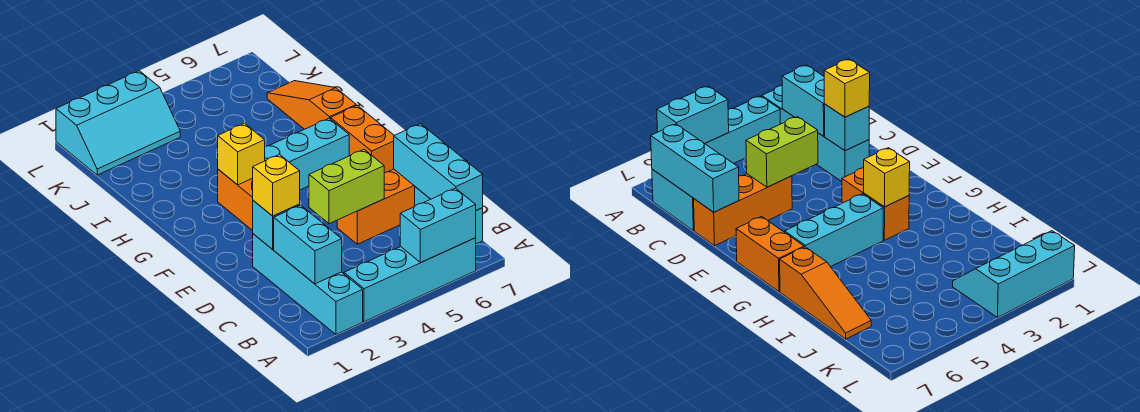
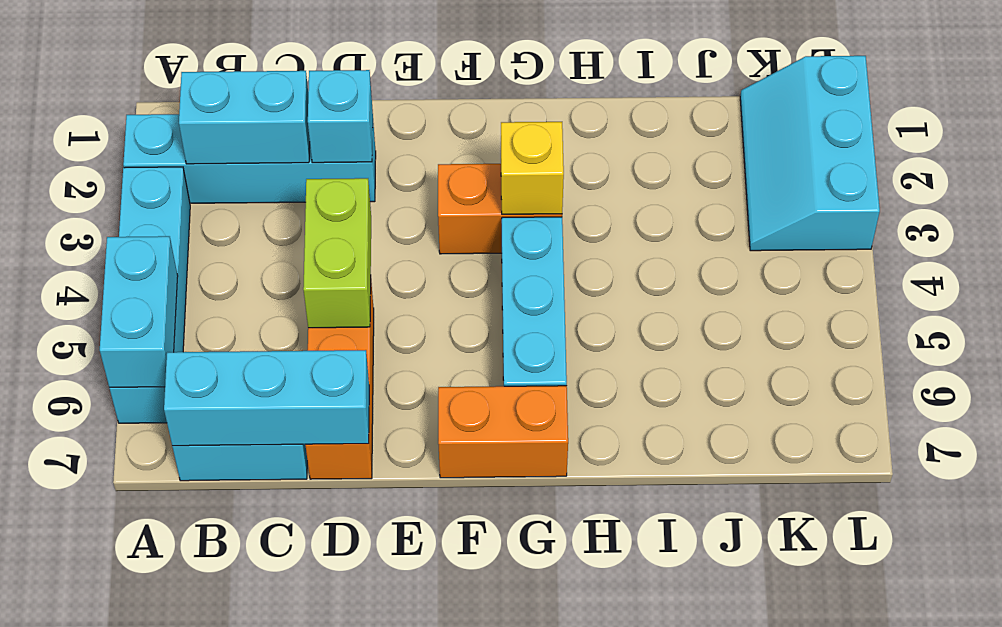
yellow brick D2 level 3 -> none
orange slope H7:J7 level 1 top H -> none

